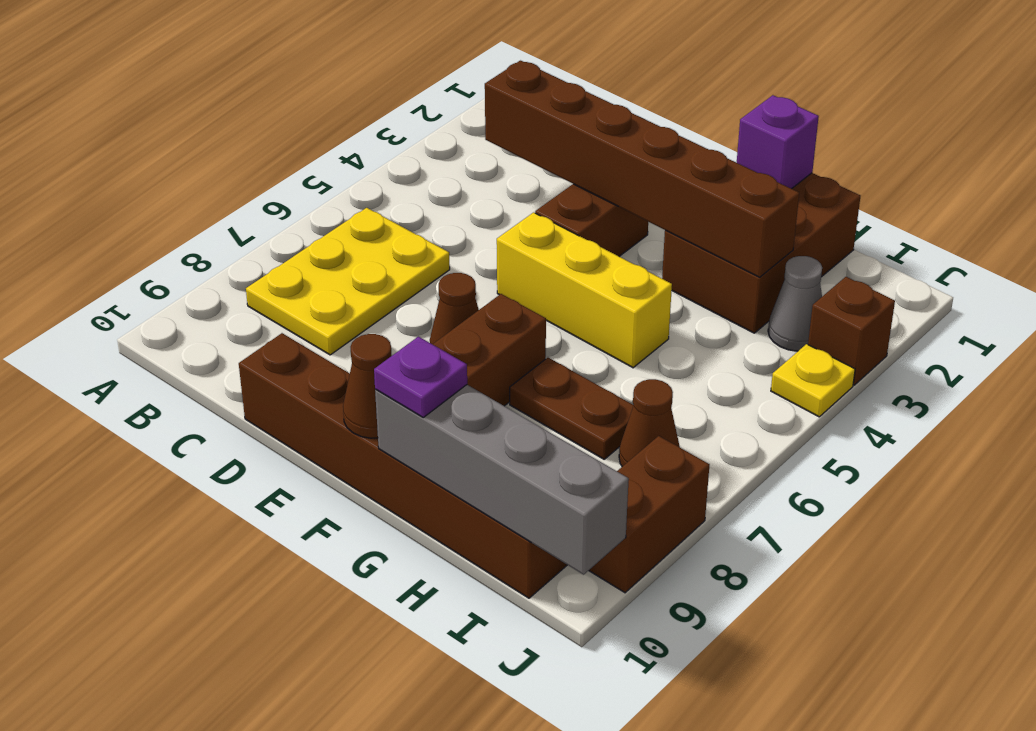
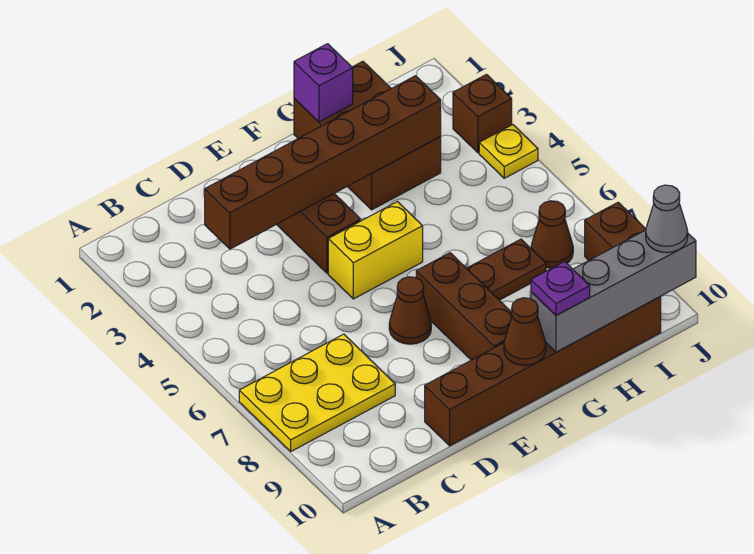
yellow plate B6:C8 level 1 -> yellow plate A7:C8 level 1
yellow brick E5:G5 level 1 -> yellow brick E5:F5 level 1
grey cone I3 level 1 -> grey cone J10 level 3

